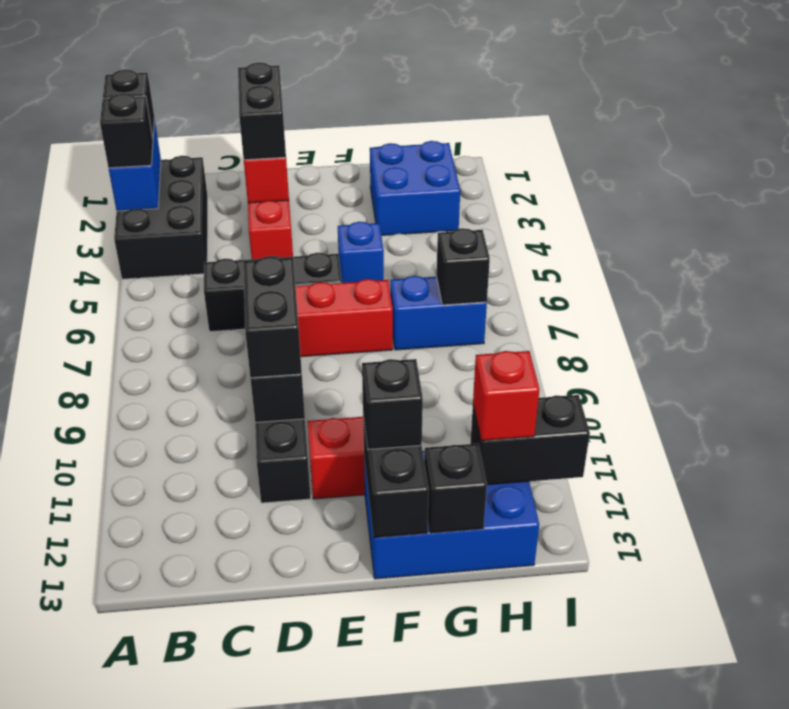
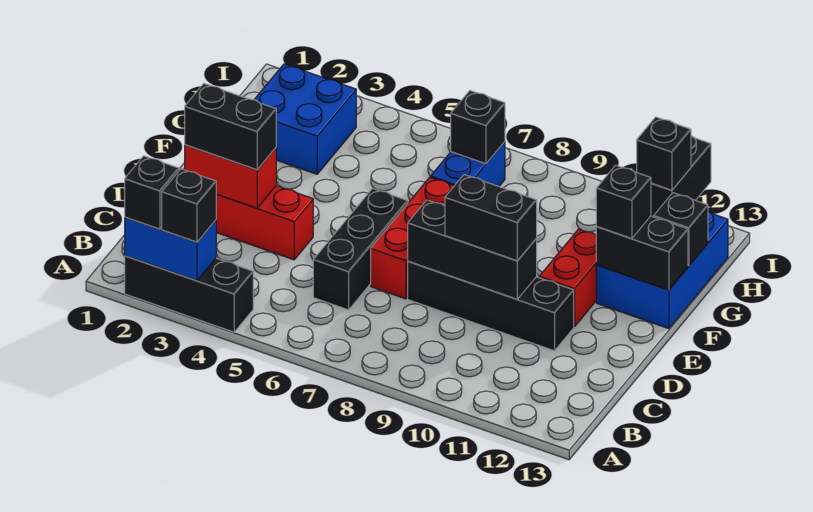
black brick A2:B4 level 1 -> black brick A2:A4 level 1
blue brick F5 level 1 -> none
red brick H12 level 3 -> black brick H12 level 3

